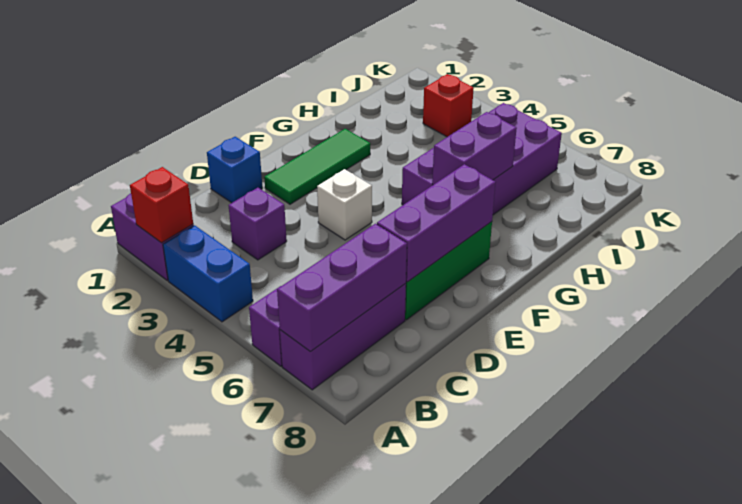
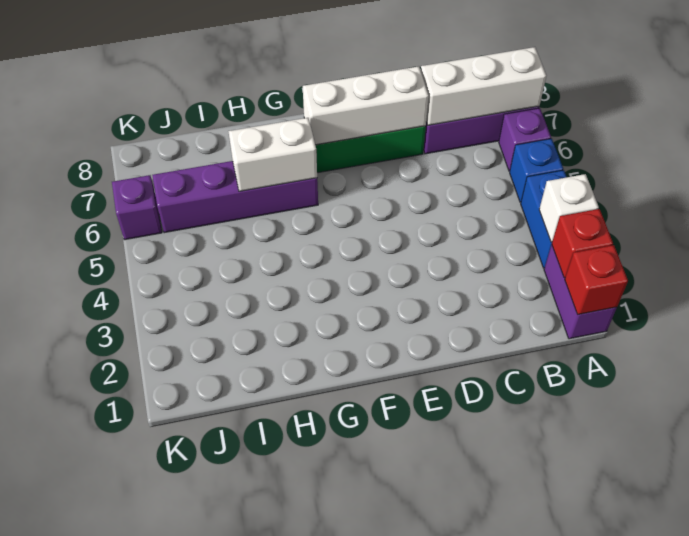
purple brick A7:C7 level 2 -> white brick A7:C7 level 2
purple brick C3 level 1 -> purple brick K6 level 1
blue brick D1 level 1 -> blue brick A5 level 1
purple brick D7:F7 level 2 -> white brick D7:F7 level 2
green tile E2:G2 level 1 -> none
white brick E4 level 1 -> white brick A3 level 2
purple brick G5:J6 level 1 -> purple brick G6:J6 level 1
purple brick G6:H6 level 2 -> white brick G6:H6 level 2
red brick J3 level 1 -> red brick A1 level 2

